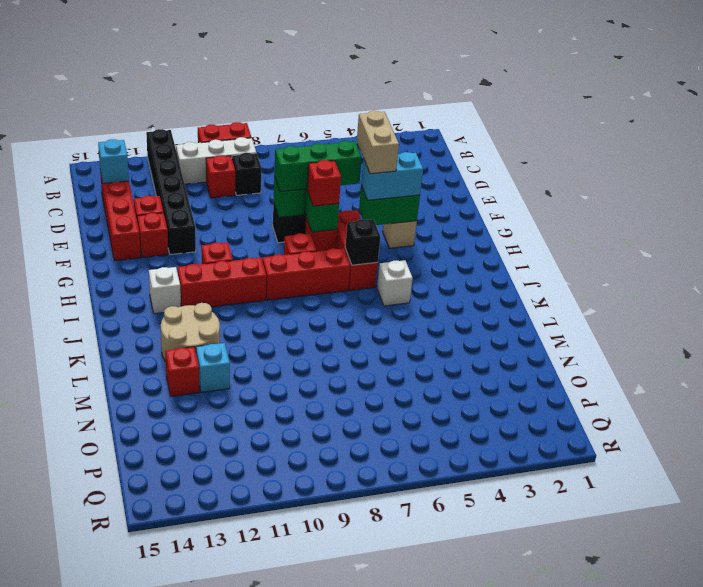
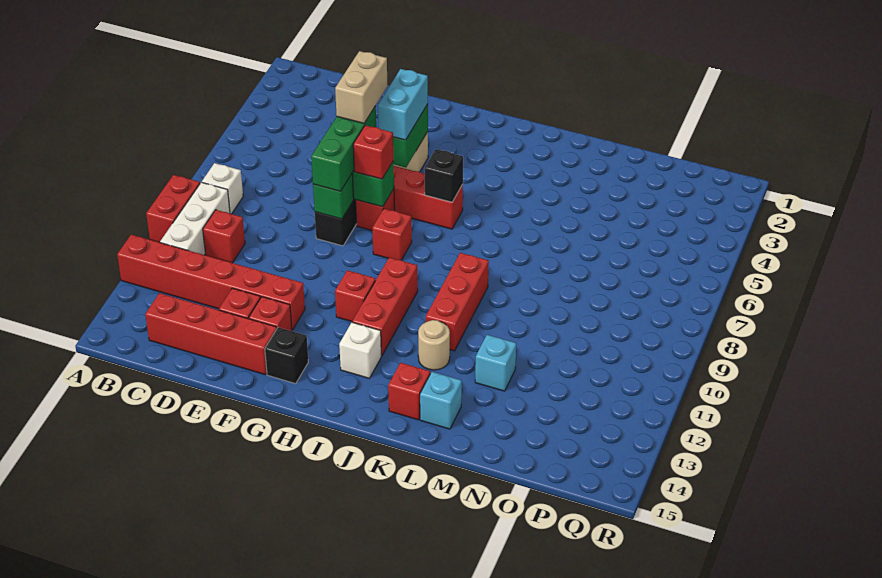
black brick A12:F12 level 1 -> red brick A12:F12 level 1
black brick C9 level 1 -> black brick G14 level 1
cyan brick C14 level 2 -> cyan brick L14 level 1
tan brick F5:G5 level 4 -> tan brick F5:F6 level 4
red brick I7:I9 level 1 -> red brick K9:K11 level 1
white brick J5 level 1 -> white brick B8 level 1
tan round brick K12:L13 level 1 -> tan round brick K12 level 1
red brick M13 level 1 -> red brick K14 level 1

